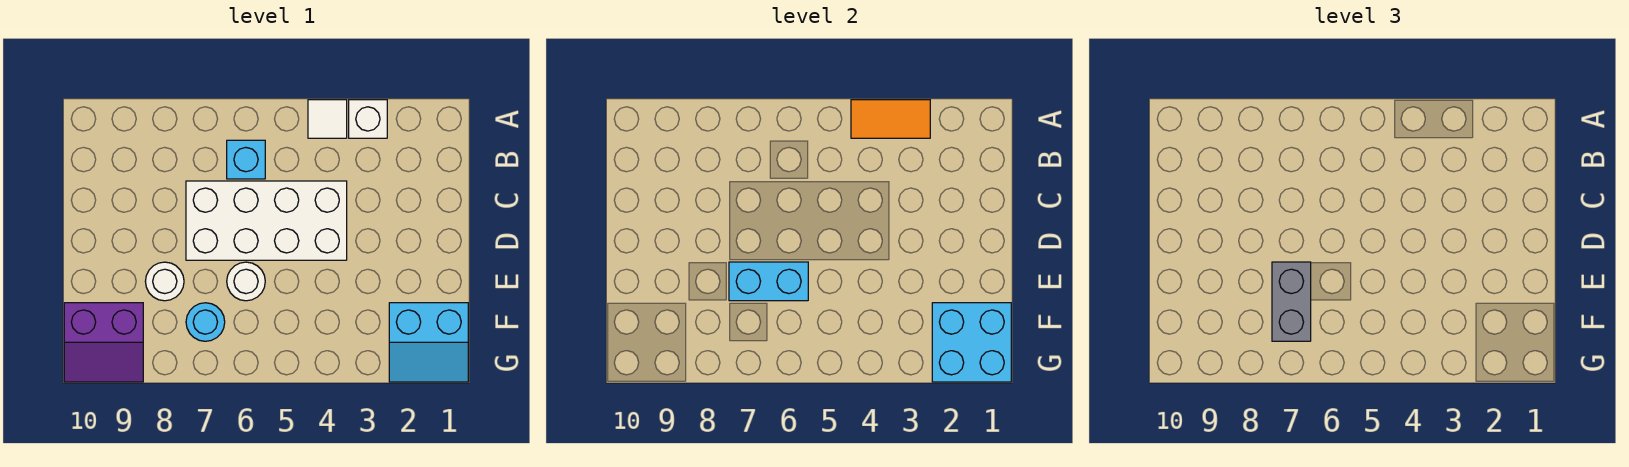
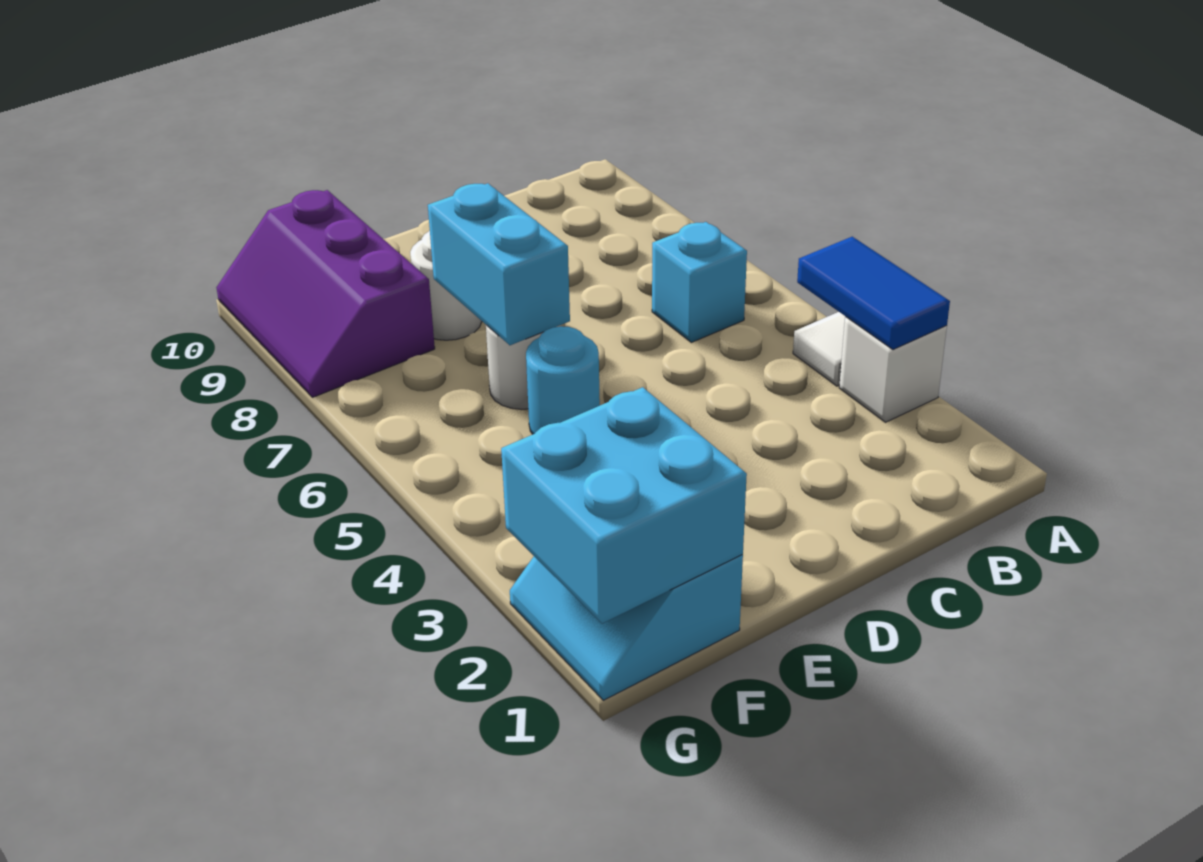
orange tile A3:A4 level 2 -> blue tile A3:A4 level 2
white brick C4:D7 level 1 -> none
grey brick E7:F7 level 3 -> none
cyan round brick F7 level 1 -> cyan round brick E5 level 1
purple slope F9:G10 level 1 top F -> purple slope F8:G10 level 1 top F

